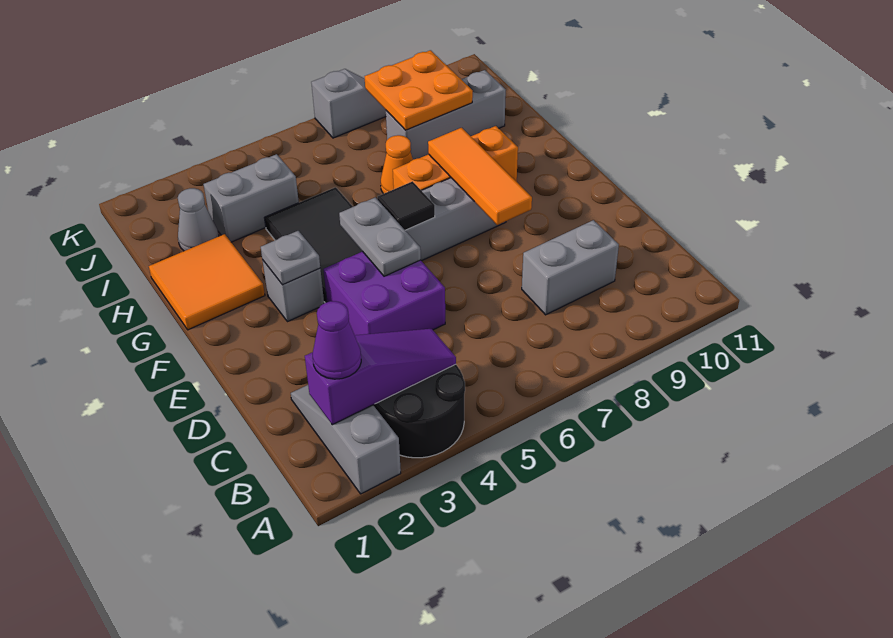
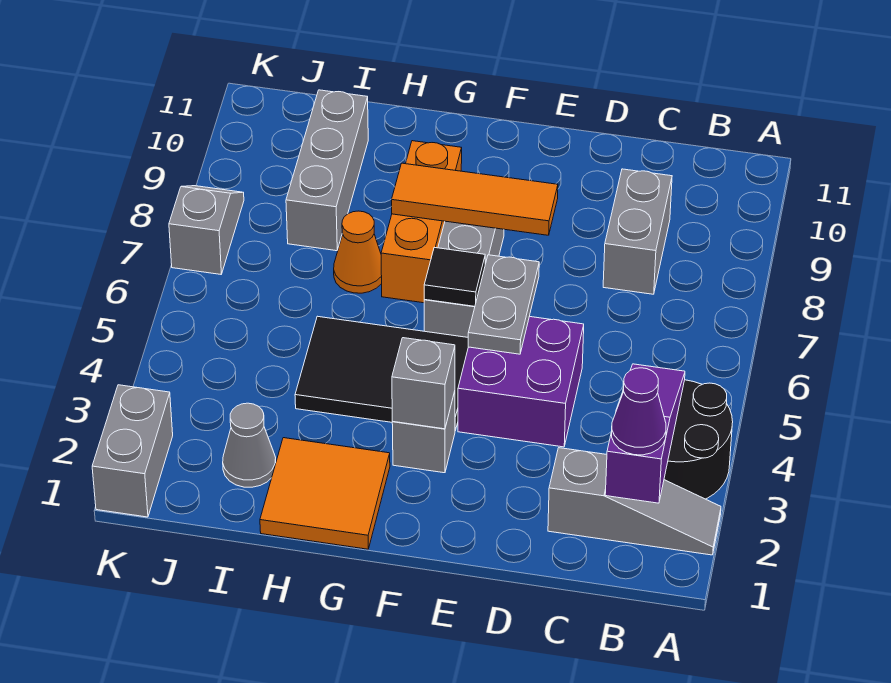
grey slope A2:C2 level 1 top A -> grey slope A2:C2 level 1 top C
grey plate E5:F5 level 2 -> grey plate E5:E6 level 2
grey plate F3 level 2 -> grey brick F3 level 2
grey brick I3:I4 level 1 -> grey brick K1:K2 level 1
orange plate I8:J9 level 2 -> none

